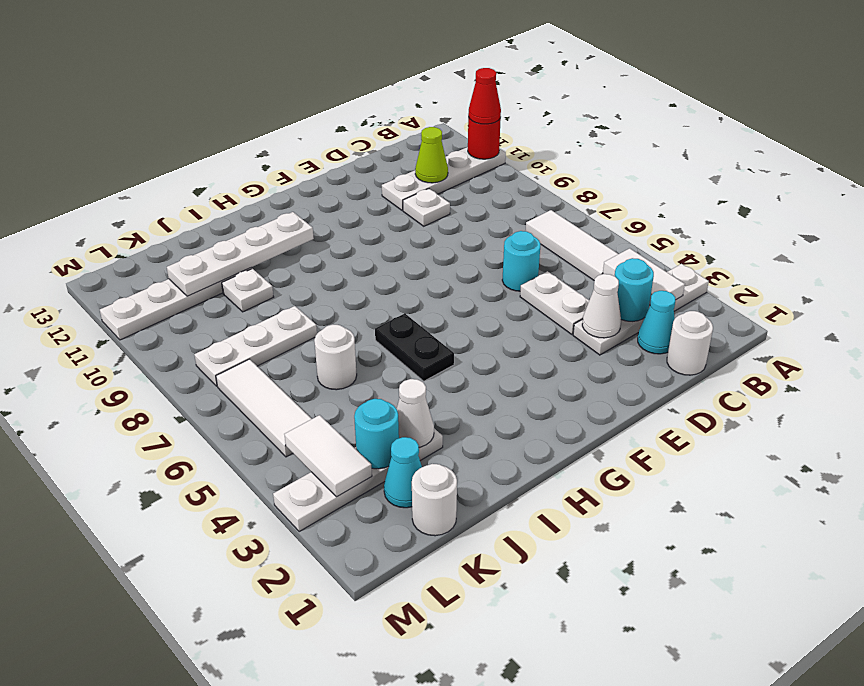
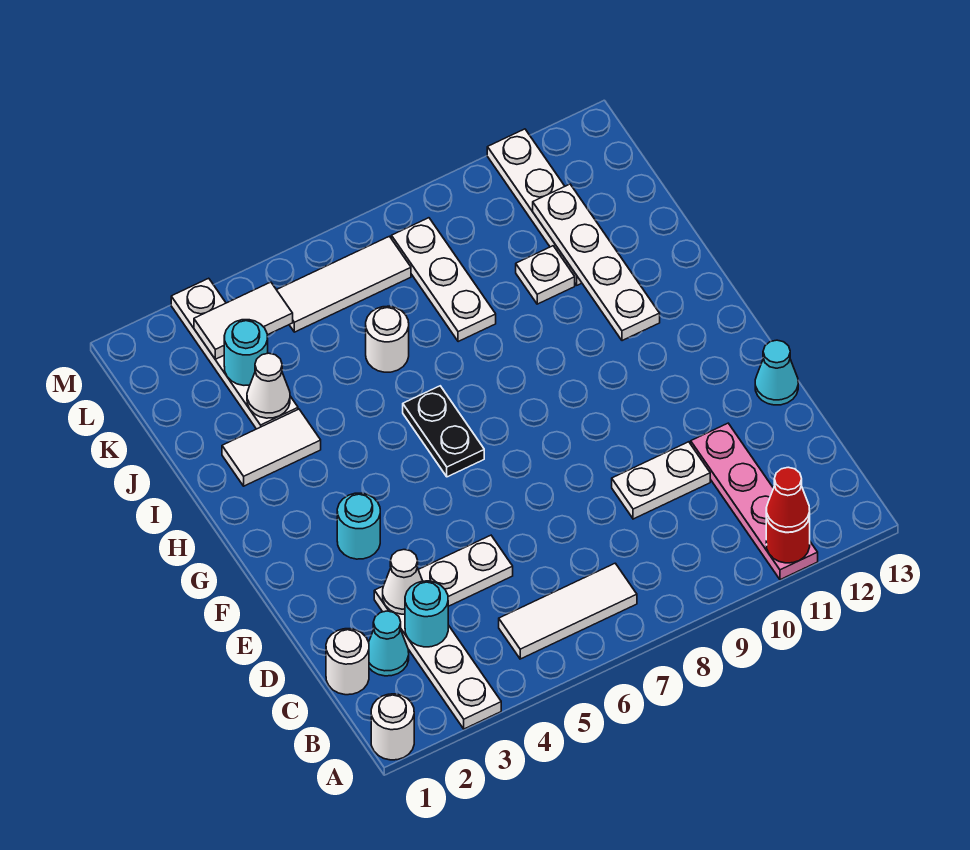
white plate A11:D11 level 1 -> pink plate A11:D11 level 1
white tile B3:B4 level 2 -> white tile I2:I3 level 1
lime cone C11 level 2 -> none
cyan round brick D6 level 1 -> cyan round brick F3 level 1
white plate D10 level 1 -> white plate D9:D10 level 1
black plate H5:H6 level 1 -> black plate G6:H6 level 1
white round brick K1 level 1 -> white round brick A1 level 1
cyan cone K2 level 1 -> cyan cone E13 level 1

